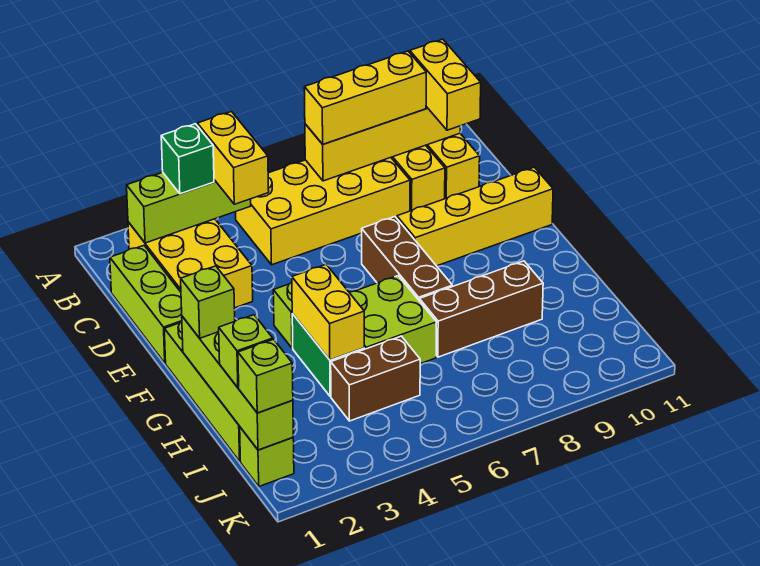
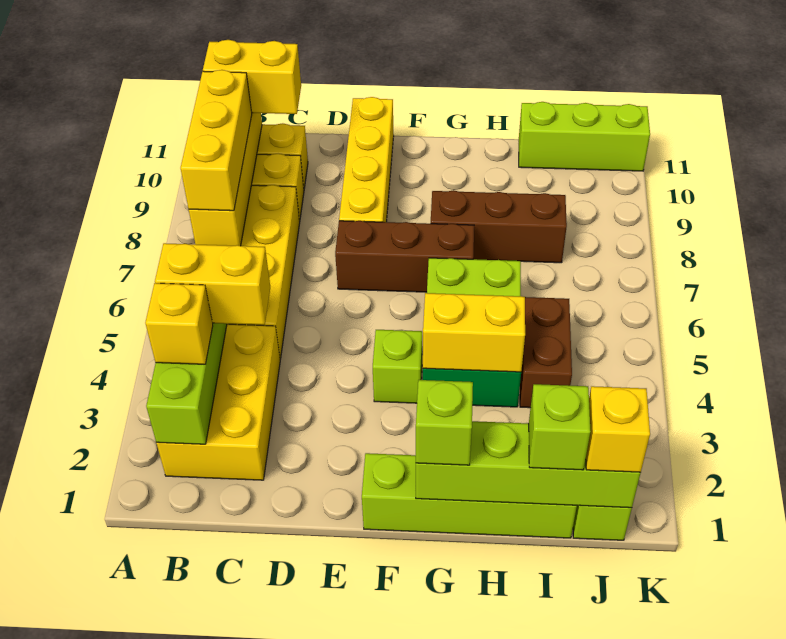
yellow brick B2:D3 level 1 -> yellow brick B2:C4 level 1
green brick B3 level 3 -> yellow brick B3 level 3
lime brick C1:E1 level 1 -> lime brick I11:K11 level 1
brown brick H7:H9 level 1 -> brown brick G8:I8 level 1
lime brick J1 level 3 -> yellow brick J1 level 3

